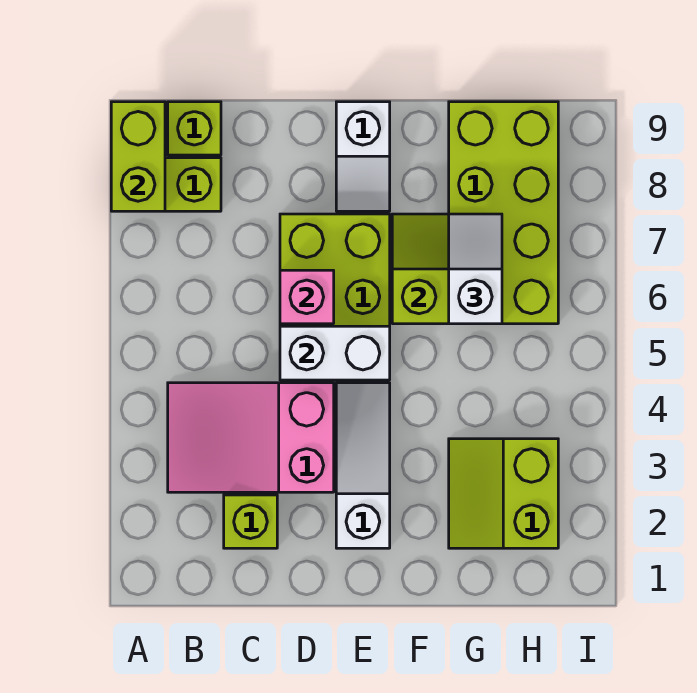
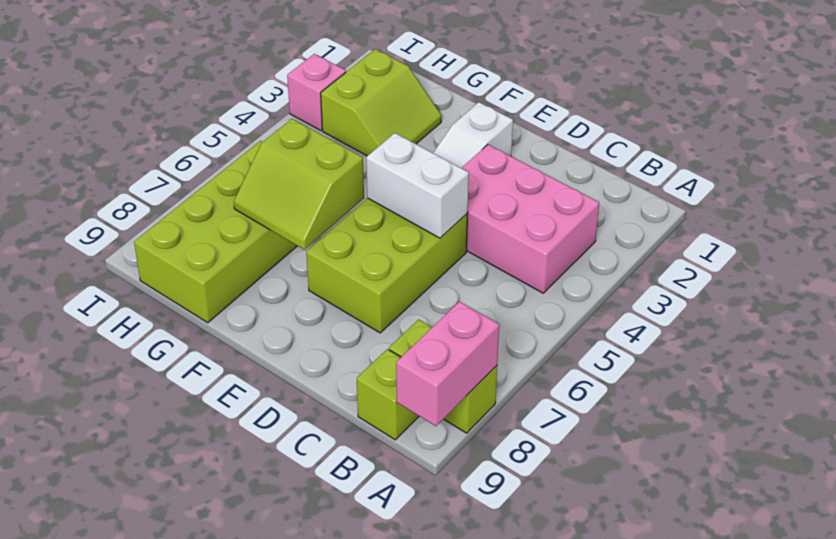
lime brick A8:A9 level 2 -> pink brick A8:A9 level 2
pink slope B3:D4 level 1 top D -> pink brick B3:D4 level 1
lime brick C2 level 1 -> none
pink brick D6 level 2 -> pink brick I3 level 1
white slope E8:E9 level 1 top 9 -> none
white slope G6:G7 level 3 top 6 -> none

